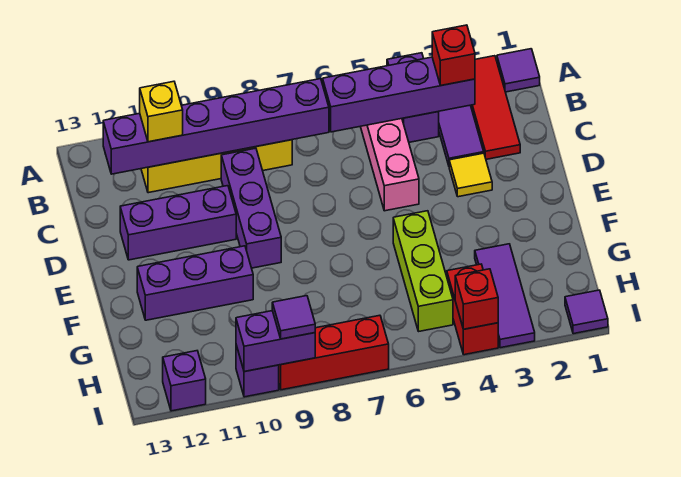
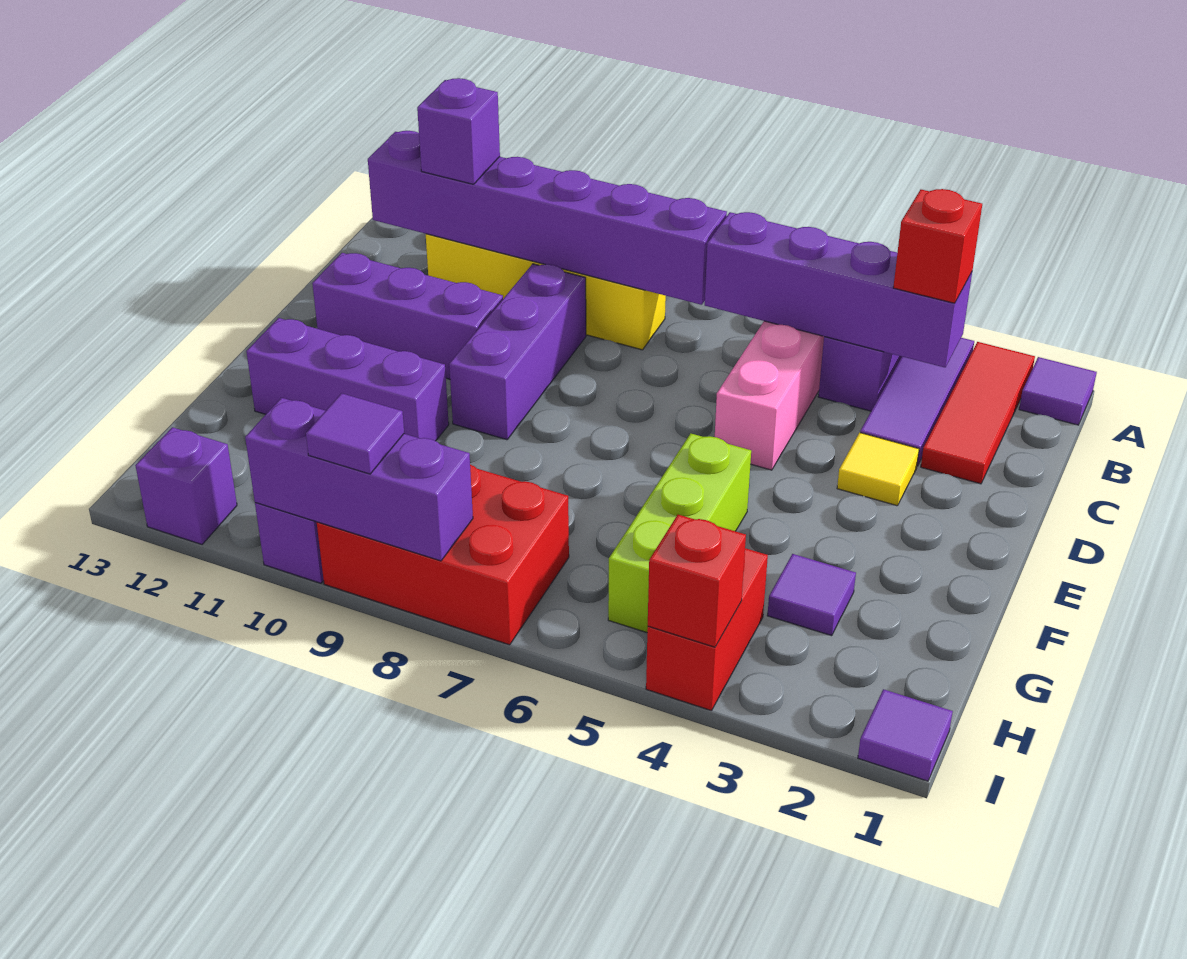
yellow brick B11 level 3 -> purple brick B11 level 3
purple tile G3:I3 level 1 -> purple tile G3 level 1
red brick I7:I9 level 1 -> red brick H7:I9 level 1
purple brick I9:I10 level 2 -> purple brick I8:I10 level 2

